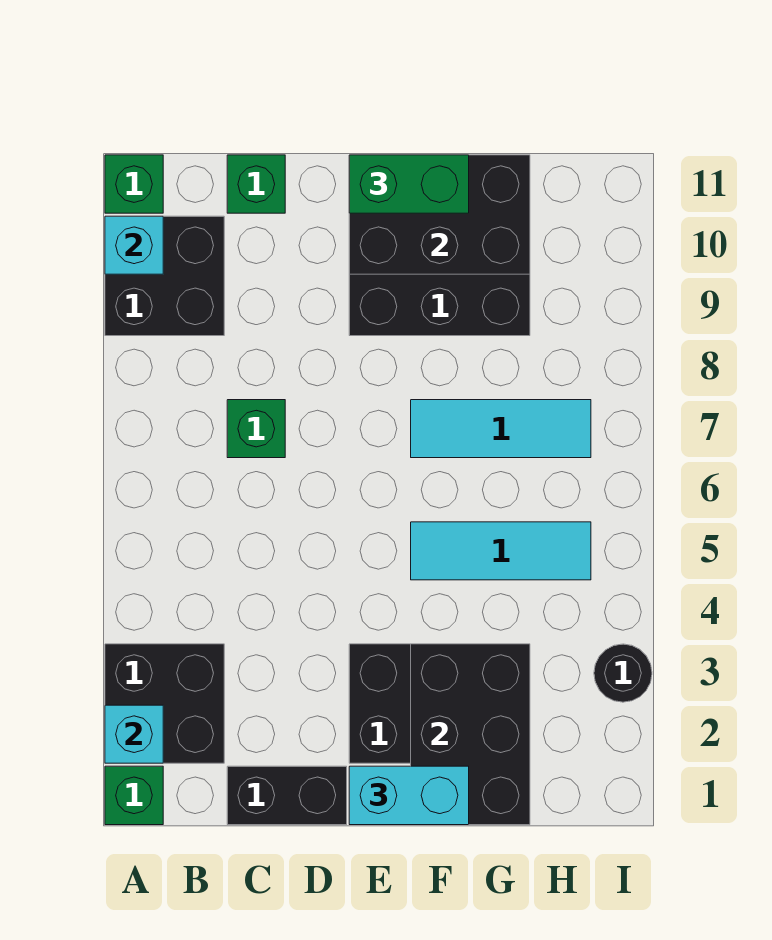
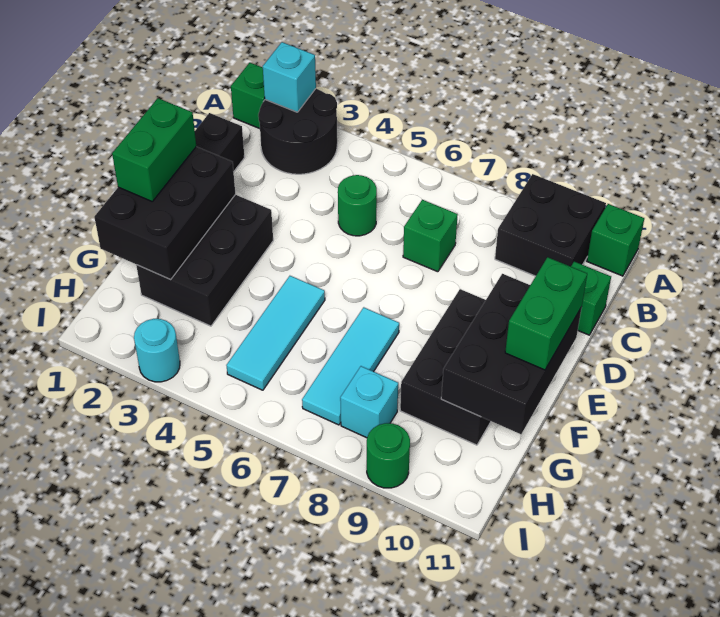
black brick A2:B3 level 1 -> black round brick A2:B3 level 1
cyan brick A10 level 2 -> cyan brick H8 level 1
none -> green round brick C5 level 1
cyan brick E1:F1 level 3 -> green brick E1:F1 level 3
black brick F1:G3 level 2 -> black brick E1:G2 level 2
black round brick I3 level 1 -> cyan round brick I3 level 1
none -> green round brick I9 level 1

